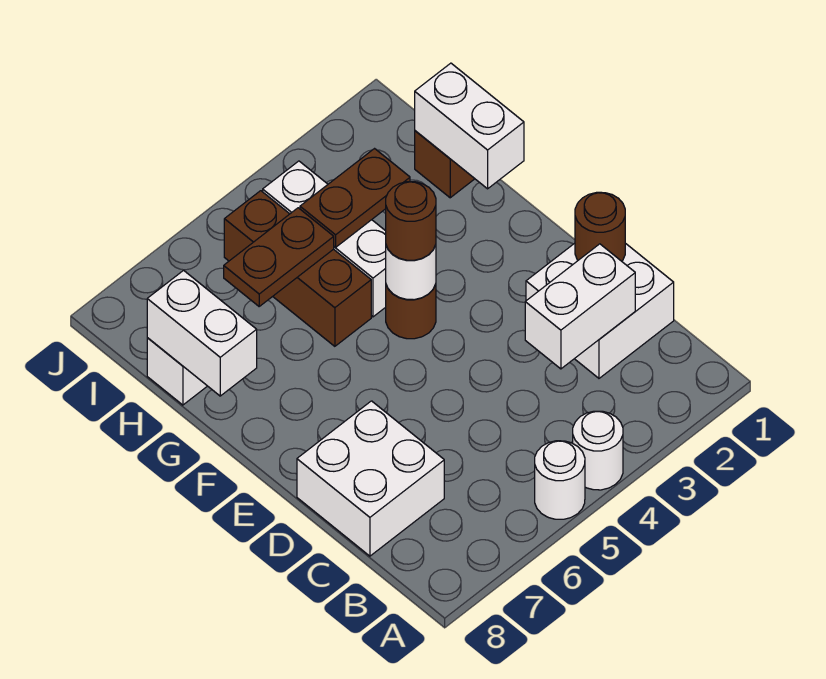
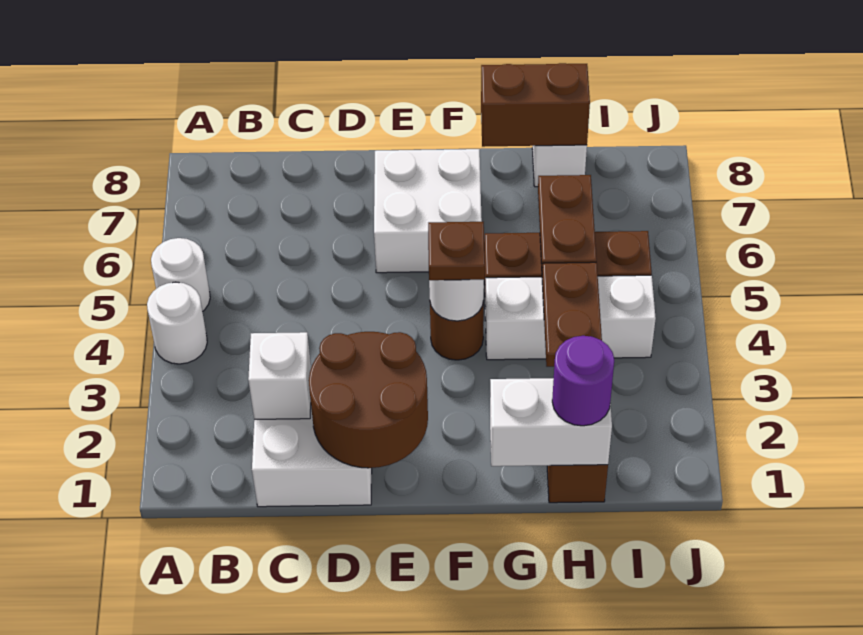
white brick C2:C3 level 2 -> white brick C2 level 2
white brick C7:D8 level 1 -> white brick E6:F7 level 1
brown round brick D1 level 2 -> brown round brick D1:E2 level 2
brown round brick F4 level 3 -> brown plate F4 level 3
white brick G8:H8 level 2 -> brown brick G8:H8 level 2
none -> purple round brick H1 level 3

